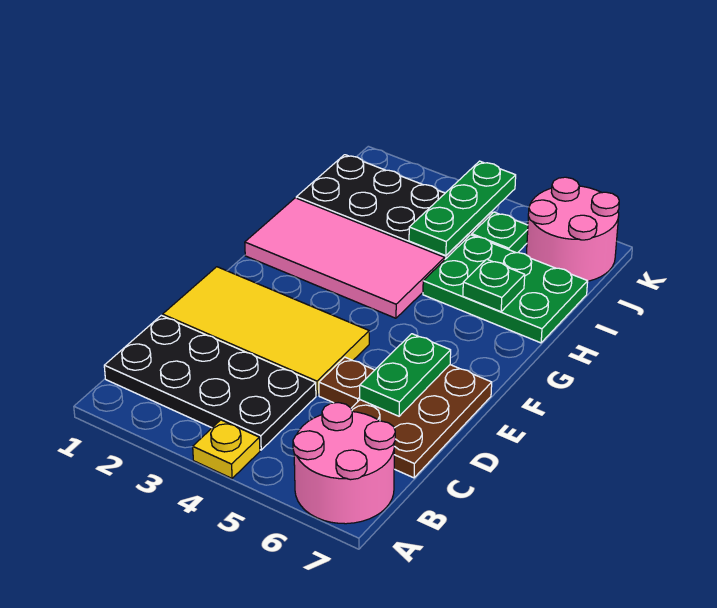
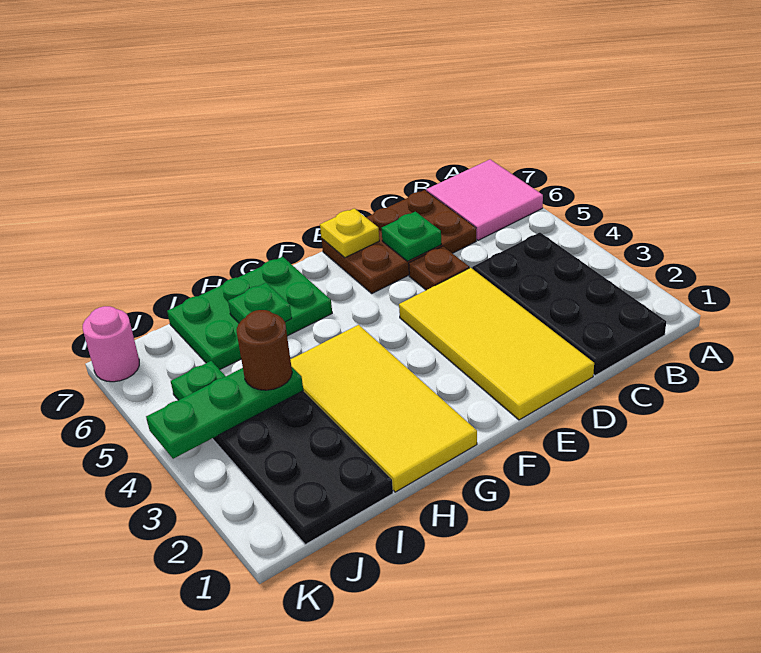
yellow plate A4 level 1 -> yellow plate E7 level 2
pink round brick A6:B7 level 1 -> pink tile A6:B7 level 1
green plate D6:E6 level 2 -> green plate D6 level 2
pink tile G1:H4 level 1 -> yellow tile G1:H4 level 1
green plate H5:I7 level 1 -> green plate G6:I7 level 1
none -> brown round brick I4 level 3
pink round brick J6:K7 level 1 -> pink round brick K7 level 1

